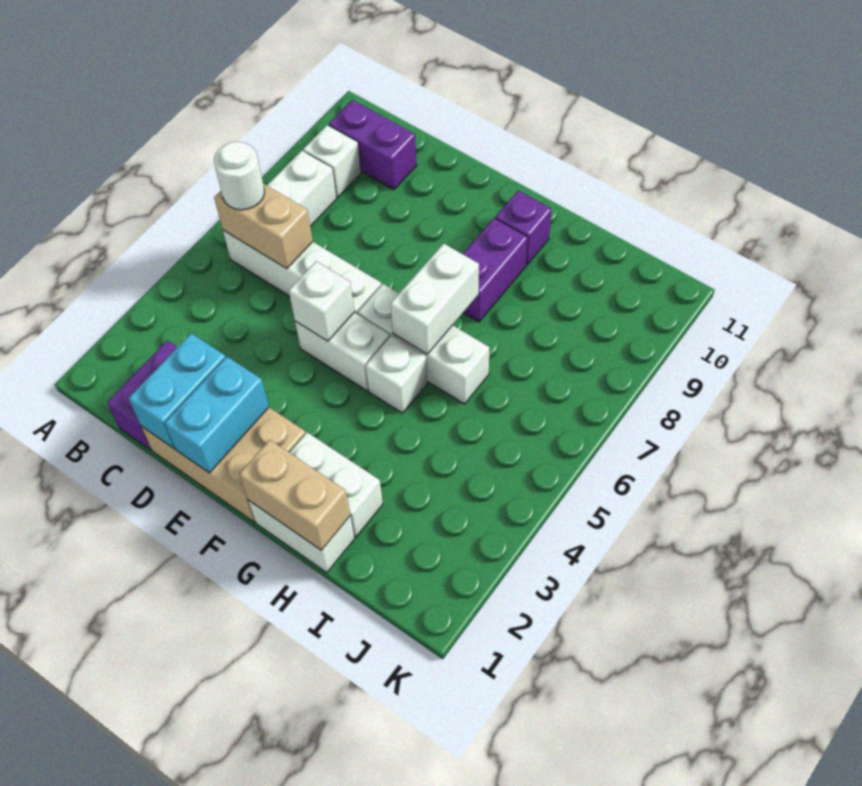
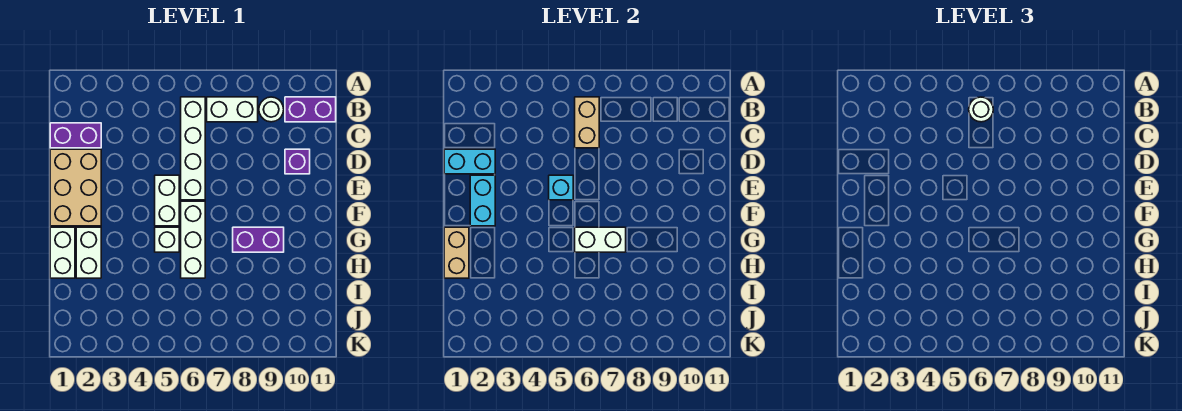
white brick B9 level 1 -> white round brick B9 level 1
purple brick B10:C10 level 1 -> purple brick B10:B11 level 1
cyan brick E1:E2 level 2 -> cyan brick E2:F2 level 2
white brick E5 level 2 -> cyan brick E5 level 2
purple brick G10 level 1 -> purple brick D10 level 1

